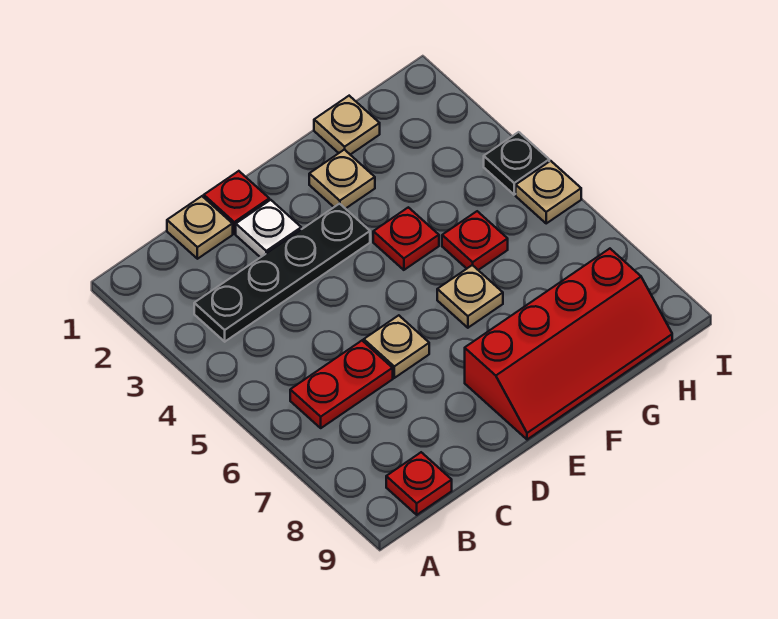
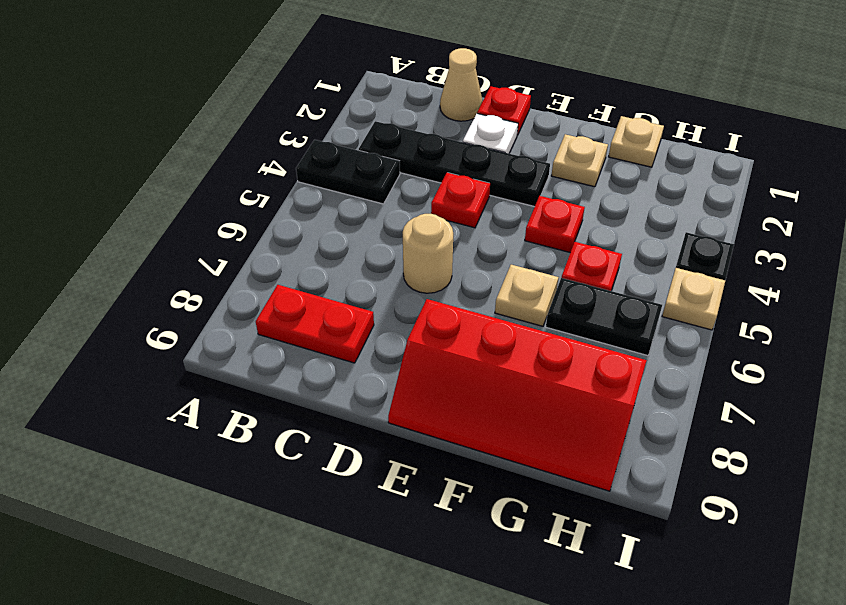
none -> black plate A4:B4 level 1
red plate B6:C6 level 1 -> red plate B8:C8 level 1
red plate B9 level 1 -> red plate D4 level 1
tan plate C1 level 1 -> tan cone C1 level 1
tan plate D6 level 1 -> tan round brick D6 level 1
none -> black plate G6:H6 level 1

